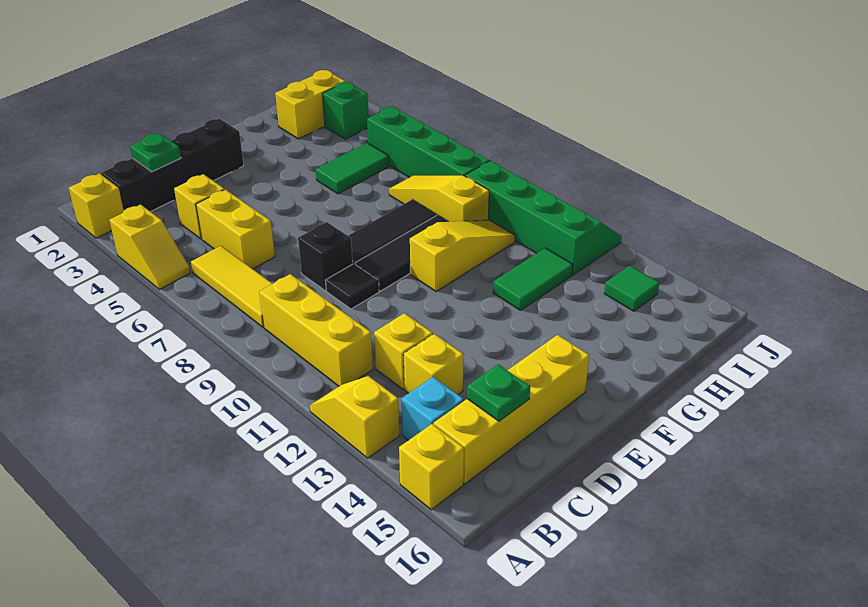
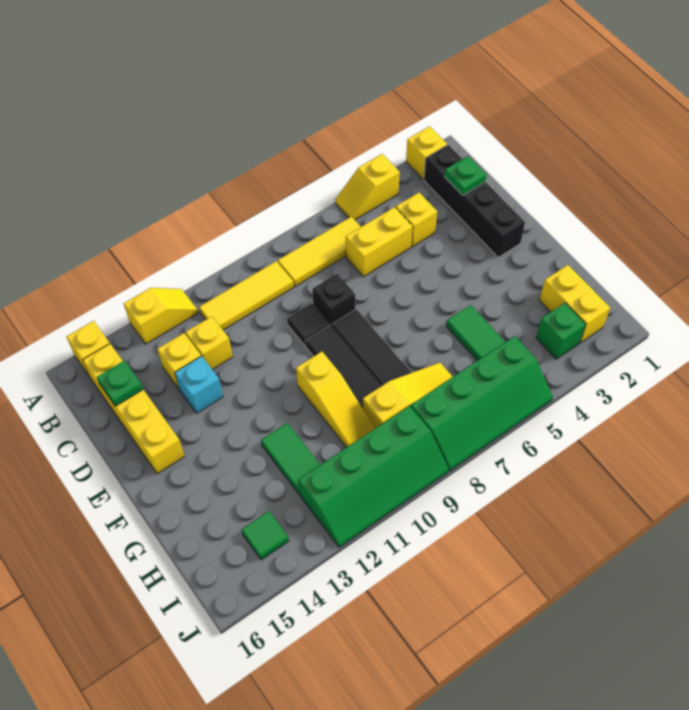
yellow brick B9:B11 level 1 -> yellow tile B9:B11 level 1
cyan brick B14 level 1 -> cyan brick D13 level 1

